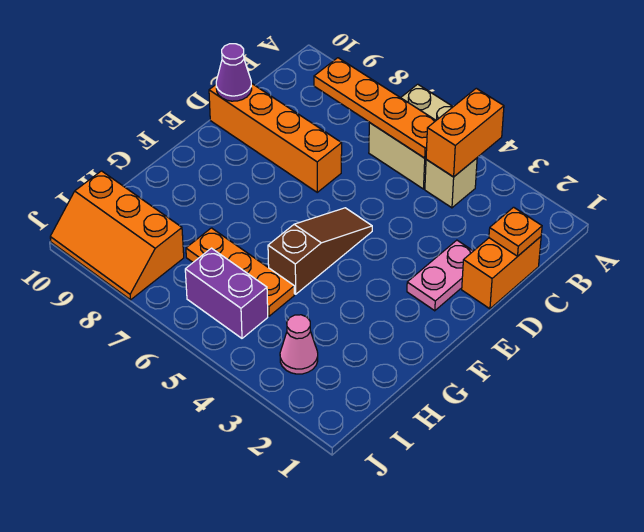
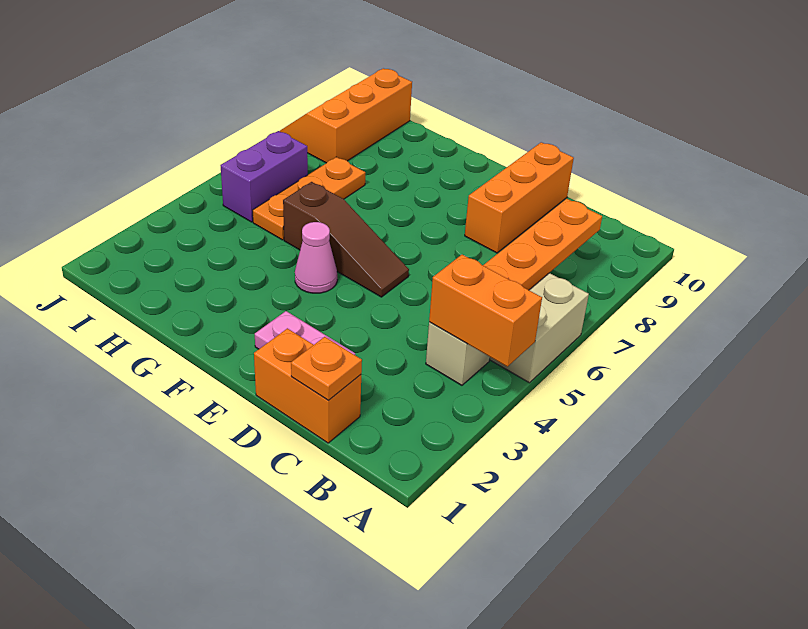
orange brick D7:D10 level 1 -> orange brick D8:D10 level 1
purple cone D10 level 2 -> none
pink cone I3 level 1 -> pink cone F4 level 1

